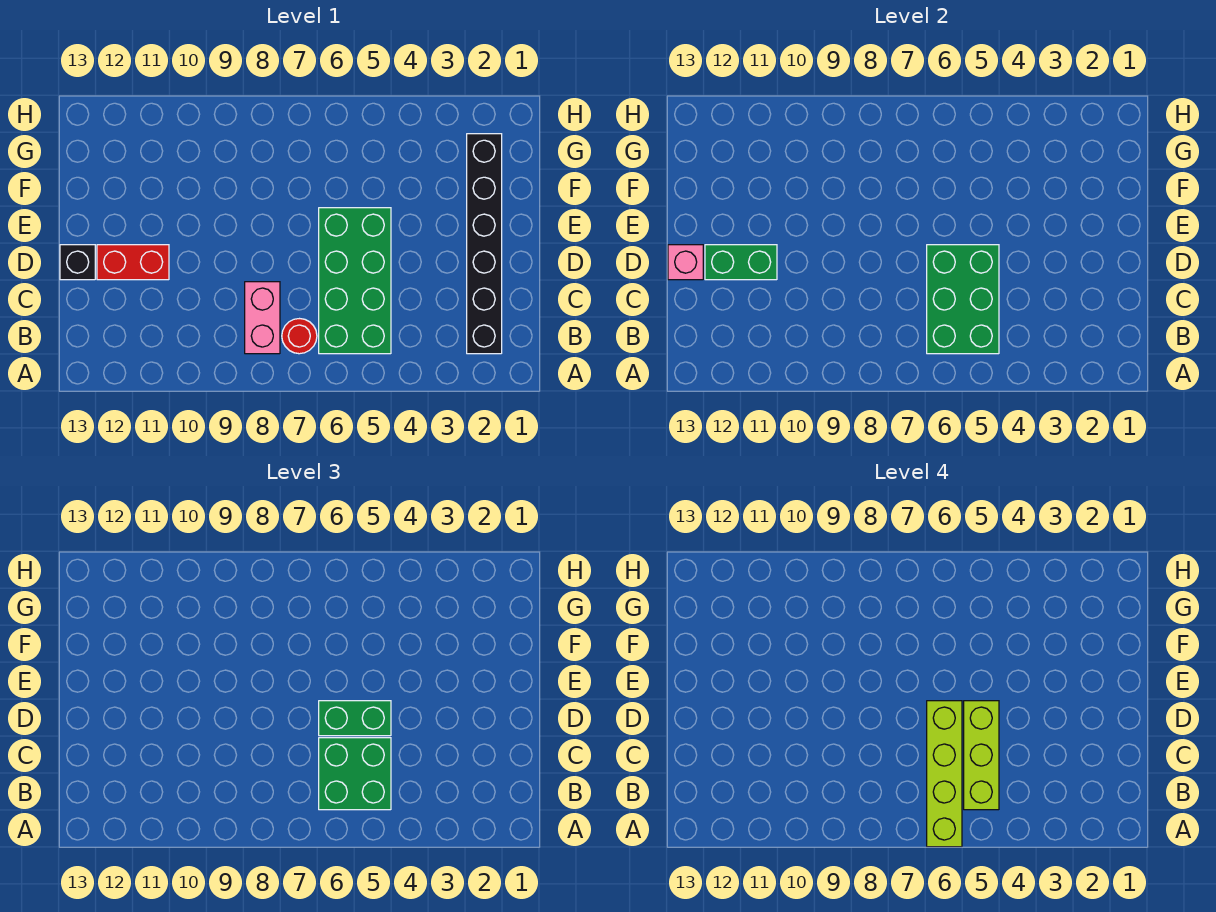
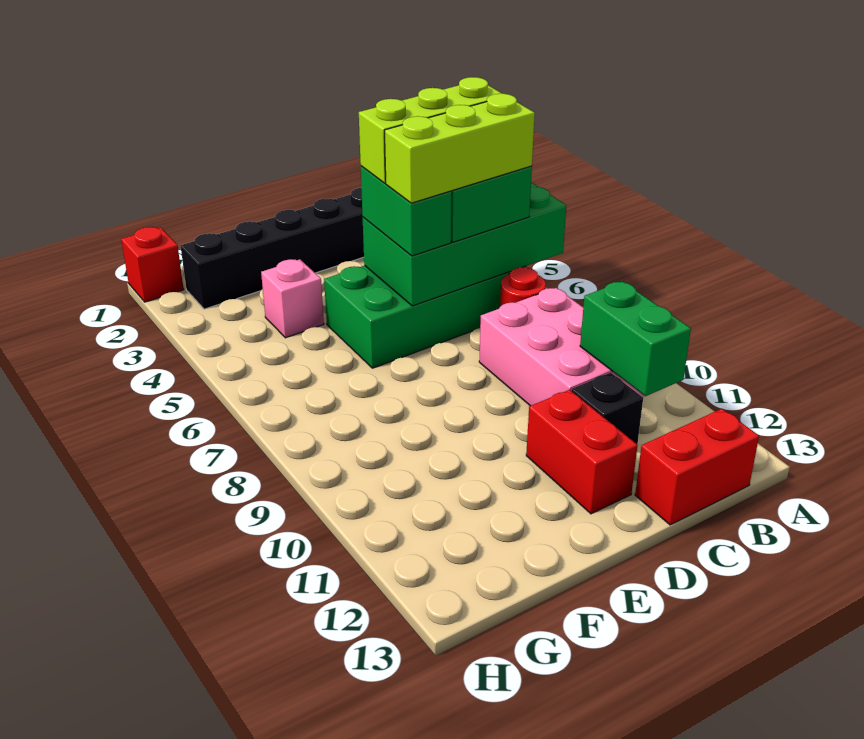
lime brick A6:D6 level 4 -> lime brick B6:D6 level 4
green brick B5:D6 level 2 -> green brick A5:D6 level 2
pink brick B8:C8 level 1 -> pink brick B8:C10 level 1
none -> red brick B13:C13 level 1
green brick D11:D12 level 2 -> green brick B10:B11 level 2
black brick D13 level 1 -> black brick C11 level 1
pink brick D13 level 2 -> pink brick F4 level 1
none -> red brick H1 level 1

